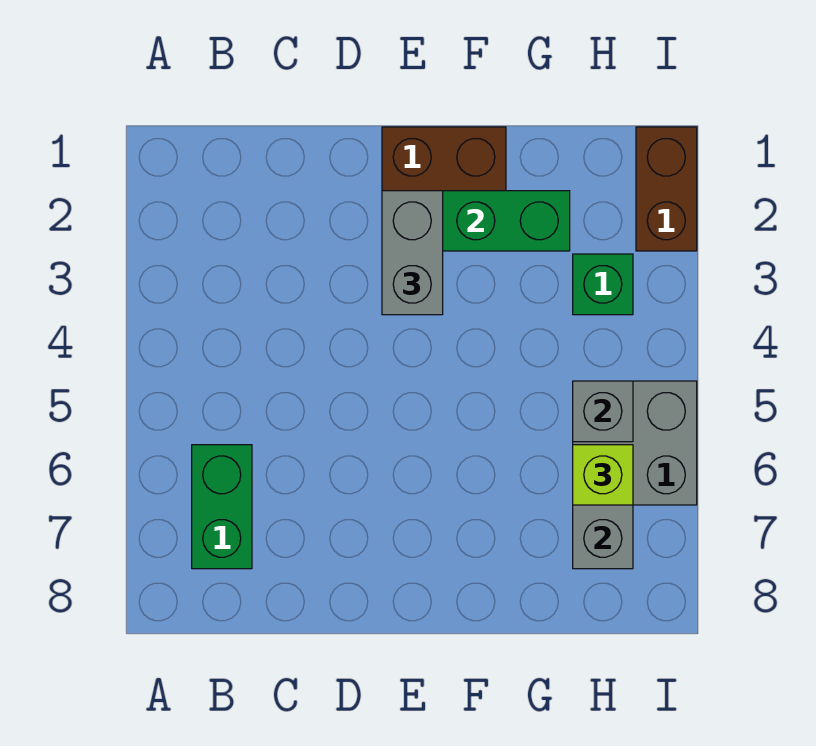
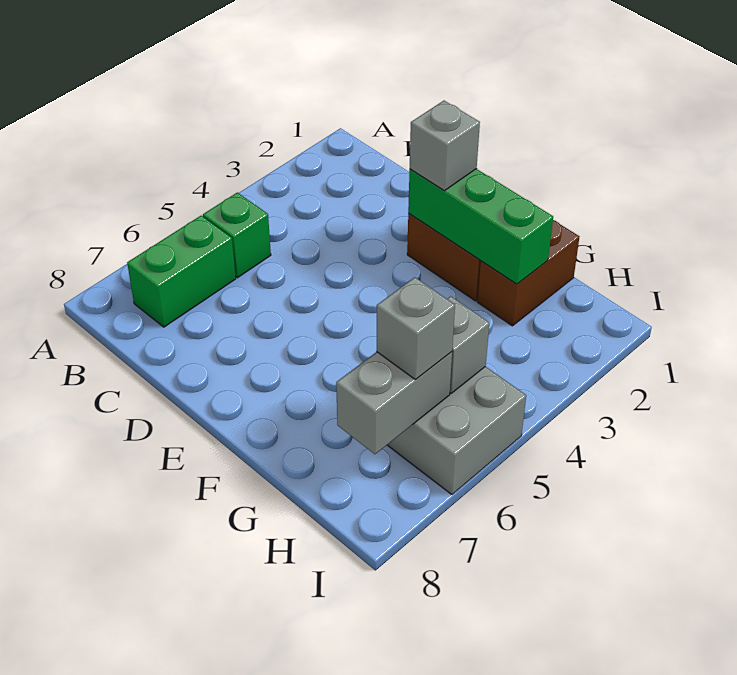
grey brick E2:E3 level 3 -> grey brick E2 level 3
green brick H3 level 1 -> green brick B5 level 1
lime brick H6 level 3 -> grey brick H6 level 3
brown brick I1:I2 level 1 -> brown brick G1:G2 level 1

